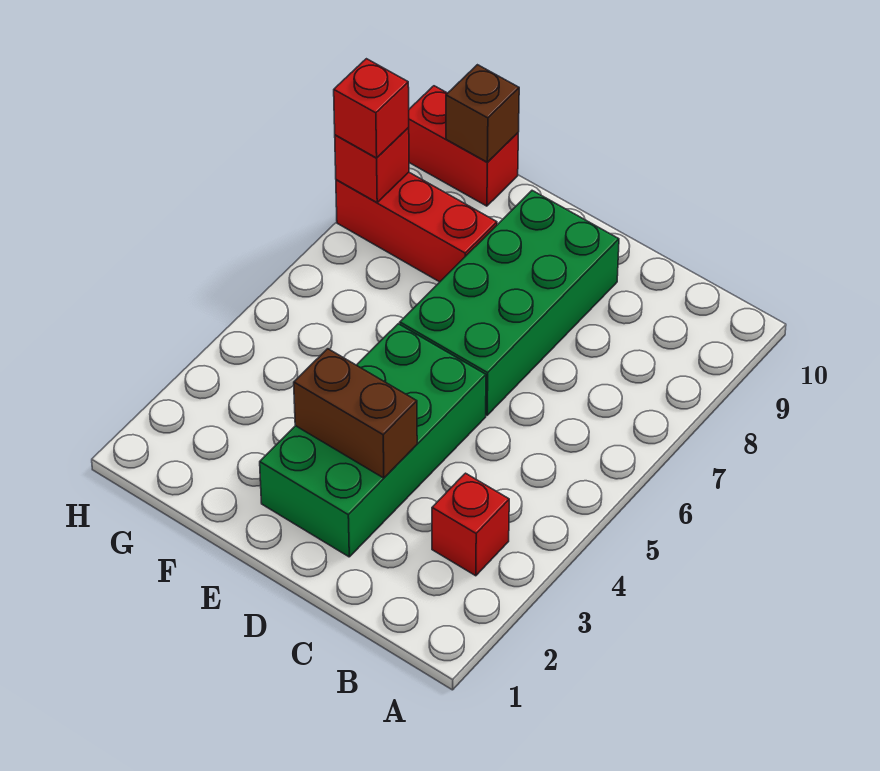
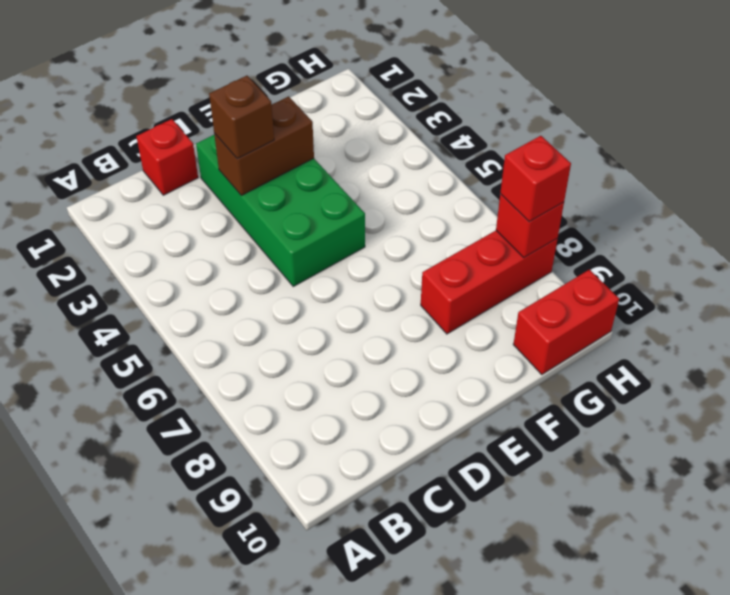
red brick B3 level 1 -> red brick C1 level 1
green brick D6:E9 level 1 -> none
brown brick G10 level 2 -> brown brick D3 level 3

